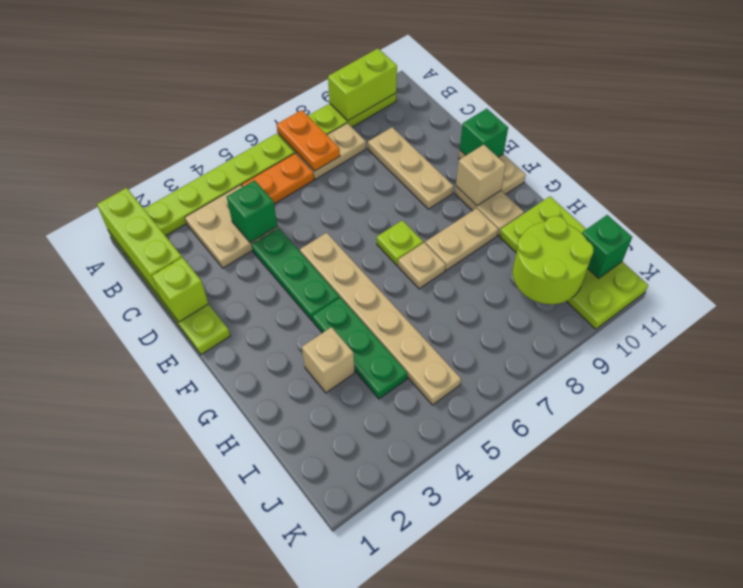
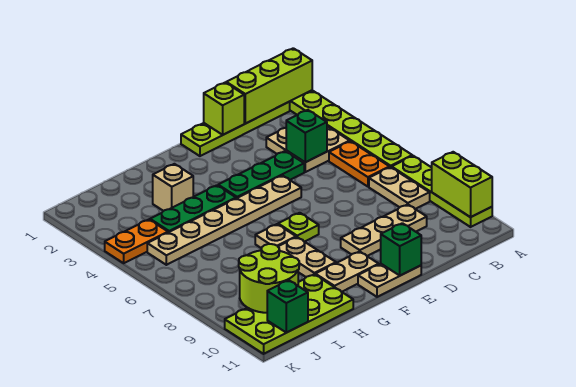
orange plate A7:B7 level 2 -> orange plate J4:K4 level 1
tan brick F10 level 2 -> none

